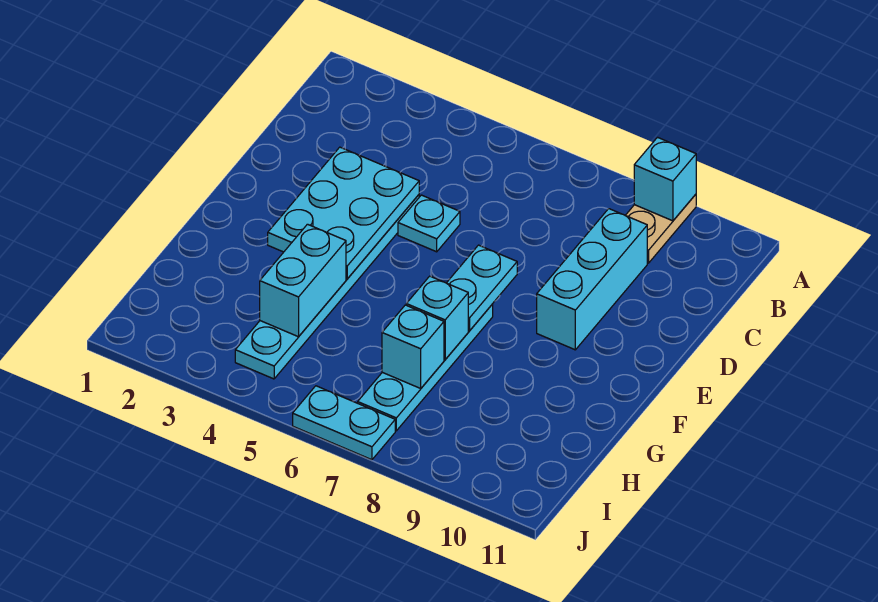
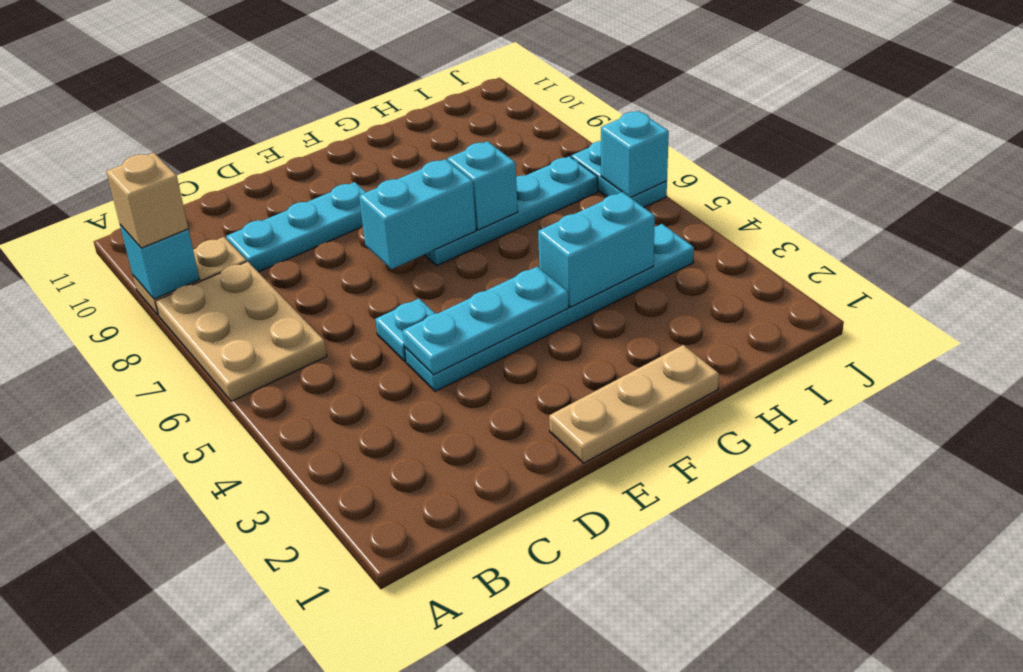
none -> tan plate A6:B8 level 1
none -> tan brick A9 level 3
cyan brick C9:E9 level 1 -> cyan plate C9:E9 level 1
cyan plate D3:F4 level 2 -> cyan plate D4:F4 level 2
none -> tan plate E1:G1 level 1
cyan plate E7:F7 level 2 -> cyan brick E7:F7 level 2
cyan brick H7 level 2 -> cyan brick J6 level 2

